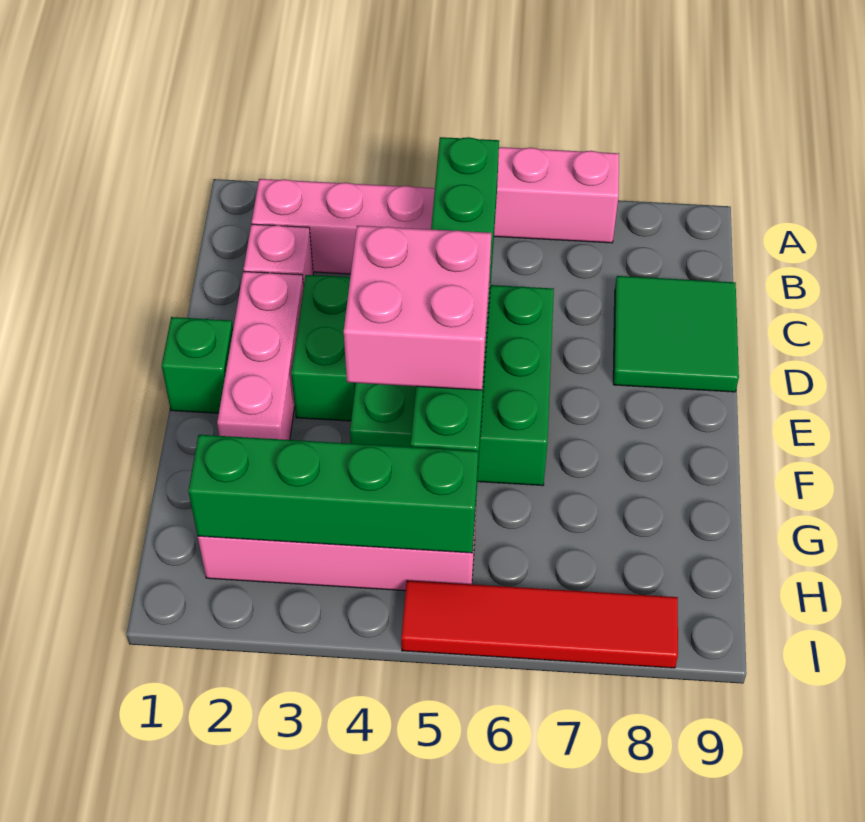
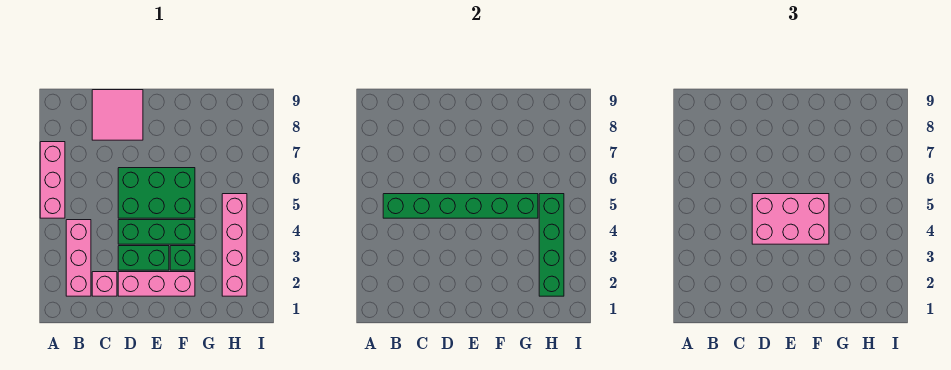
green tile C8:D9 level 1 -> pink tile C8:D9 level 1
green brick E1 level 1 -> green brick F3 level 1
pink brick E4:F5 level 3 -> pink brick D4:F5 level 3
red tile I5:I8 level 1 -> none

